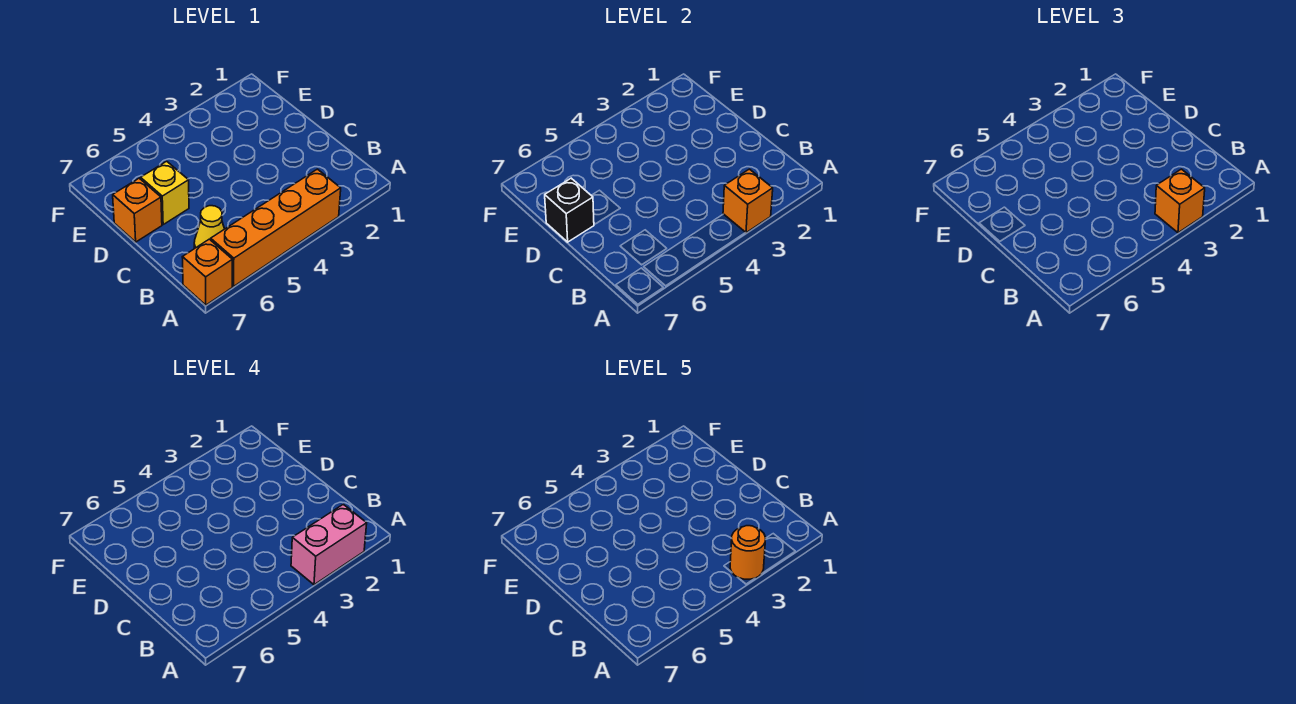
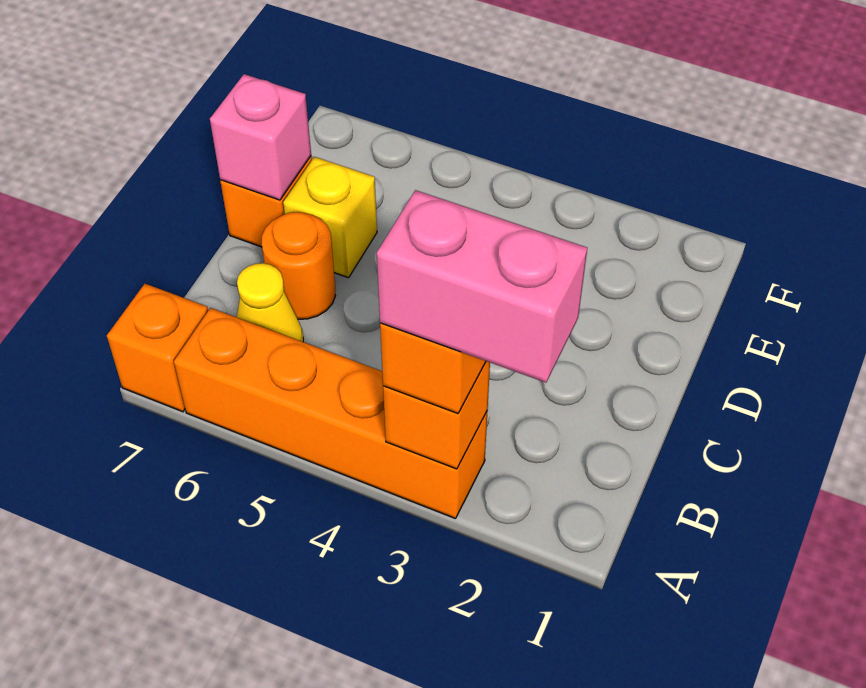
orange round brick A3 level 5 -> orange round brick C6 level 1
black brick D7 level 2 -> pink brick D7 level 2

